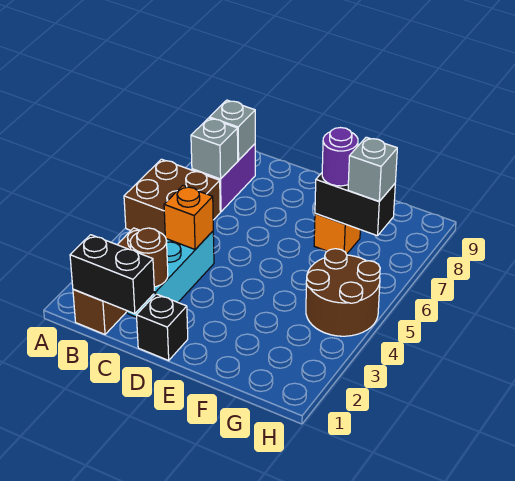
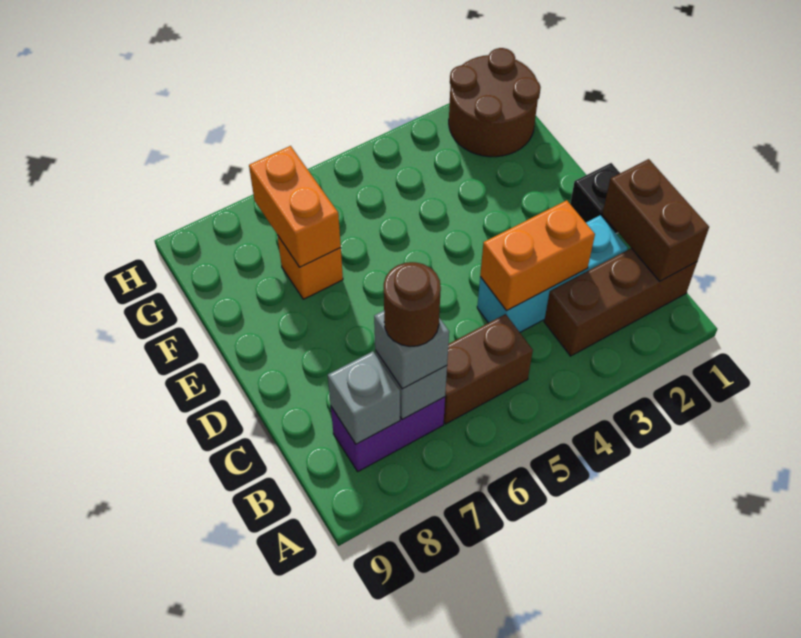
brown brick A5:B6 level 1 -> brown brick B5:B6 level 1
black brick B1:C1 level 2 -> brown brick B1:C1 level 2
brown round brick C2 level 2 -> brown round brick B7 level 4
orange brick C4 level 2 -> orange brick C3:C4 level 2
black brick F7:G7 level 2 -> orange brick F7:G7 level 2
purple round brick F7 level 3 -> none
brown round brick G4:H5 level 1 -> brown round brick G1:H2 level 1
grey brick G7 level 3 -> grey brick B7 level 3

